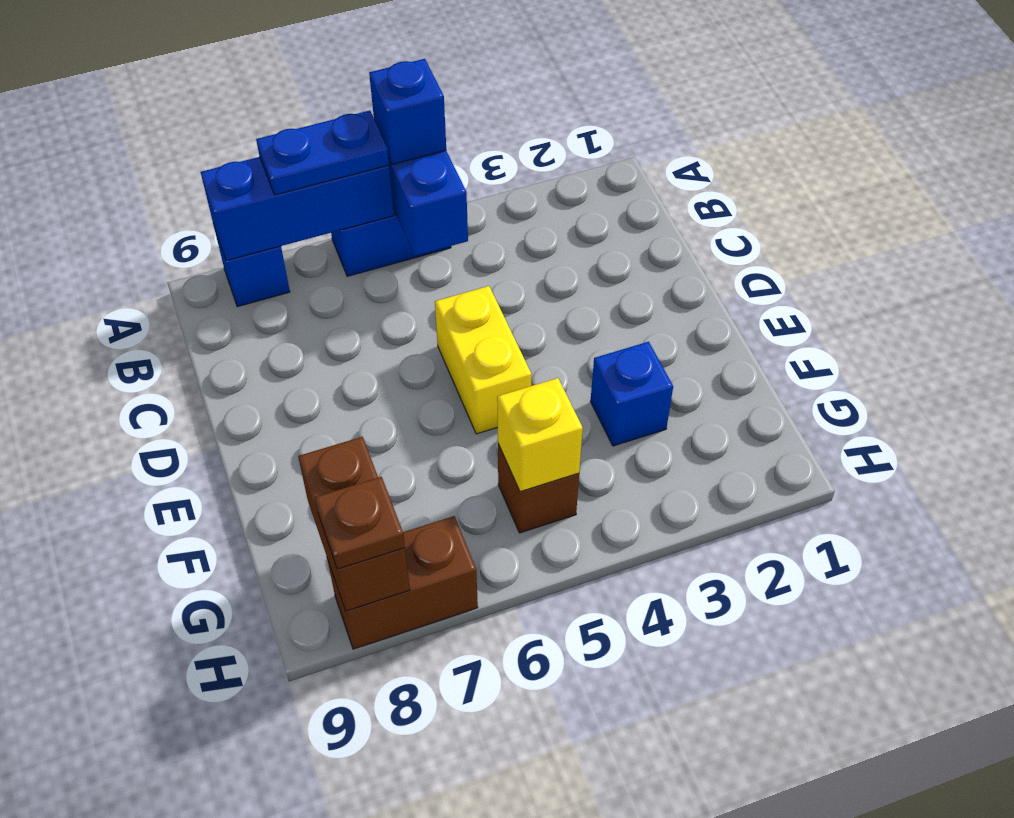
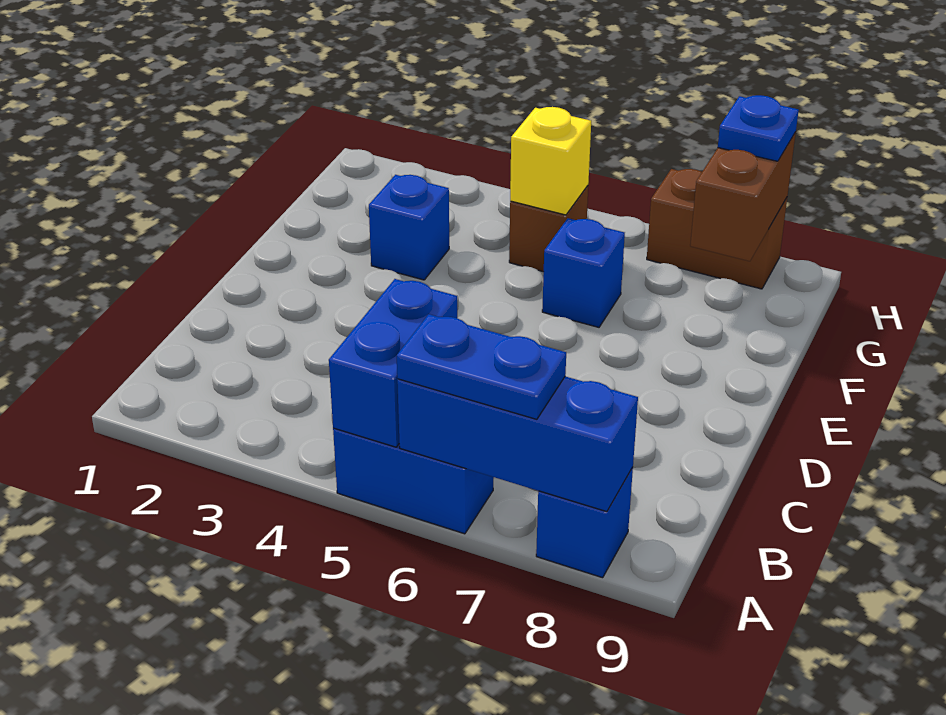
blue brick A5 level 3 -> blue brick F6 level 1
yellow brick D5:E5 level 1 -> none
brown plate H8 level 3 -> blue plate H8 level 3

